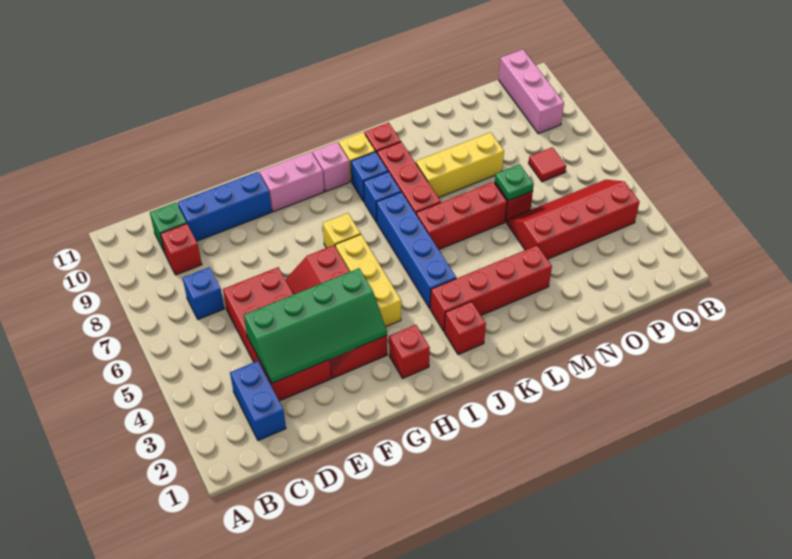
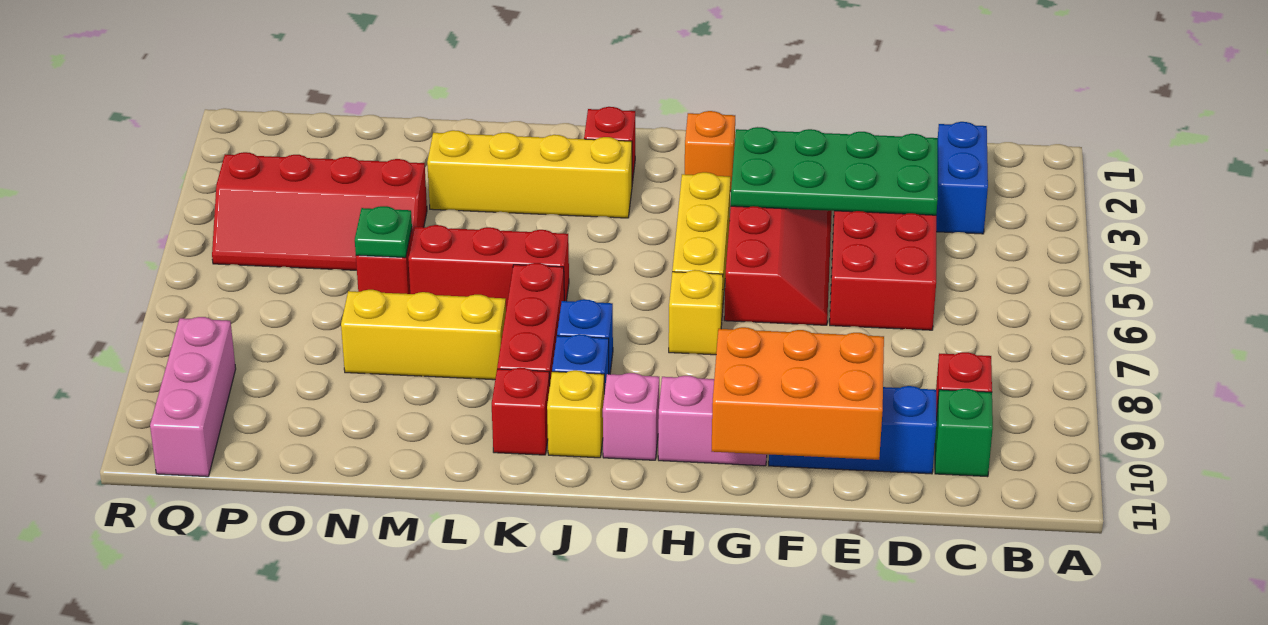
blue brick C7 level 1 -> none
green slope D3:G4 level 2 top 4 -> green plate D3:G4 level 2
none -> orange brick E10:G11 level 2
red brick H2 level 1 -> orange brick H2 level 1
red brick J3:M3 level 1 -> yellow brick J3:M3 level 1
blue brick J4:J7 level 1 -> none
red tile P7 level 1 -> none

